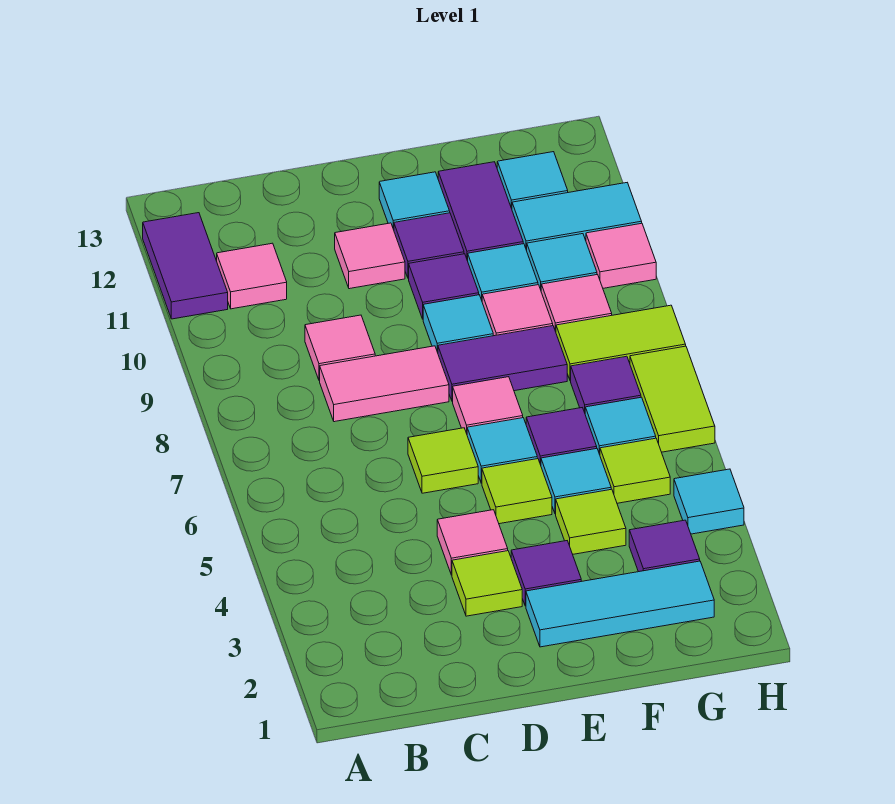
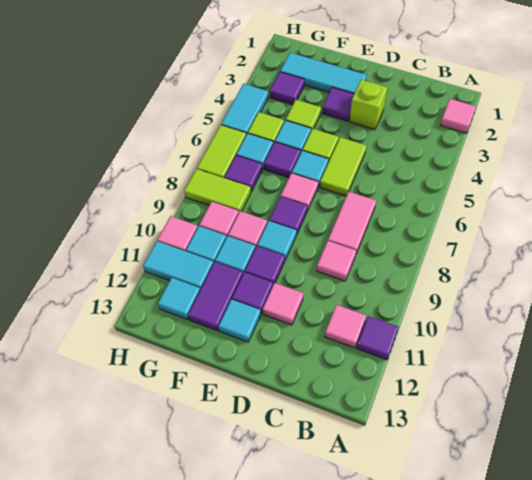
purple tile A11:A12 level 1 -> purple tile A11 level 1
pink tile C8:D8 level 1 -> pink tile C7:C8 level 1
lime tile D3 level 1 -> lime brick D3 level 1
pink tile D4 level 1 -> pink tile A2 level 1
lime tile D6 level 1 -> lime tile D5:D6 level 1
purple tile E8:F8 level 1 -> purple tile E8 level 1
cyan tile H4 level 1 -> cyan tile H4:H5 level 1

